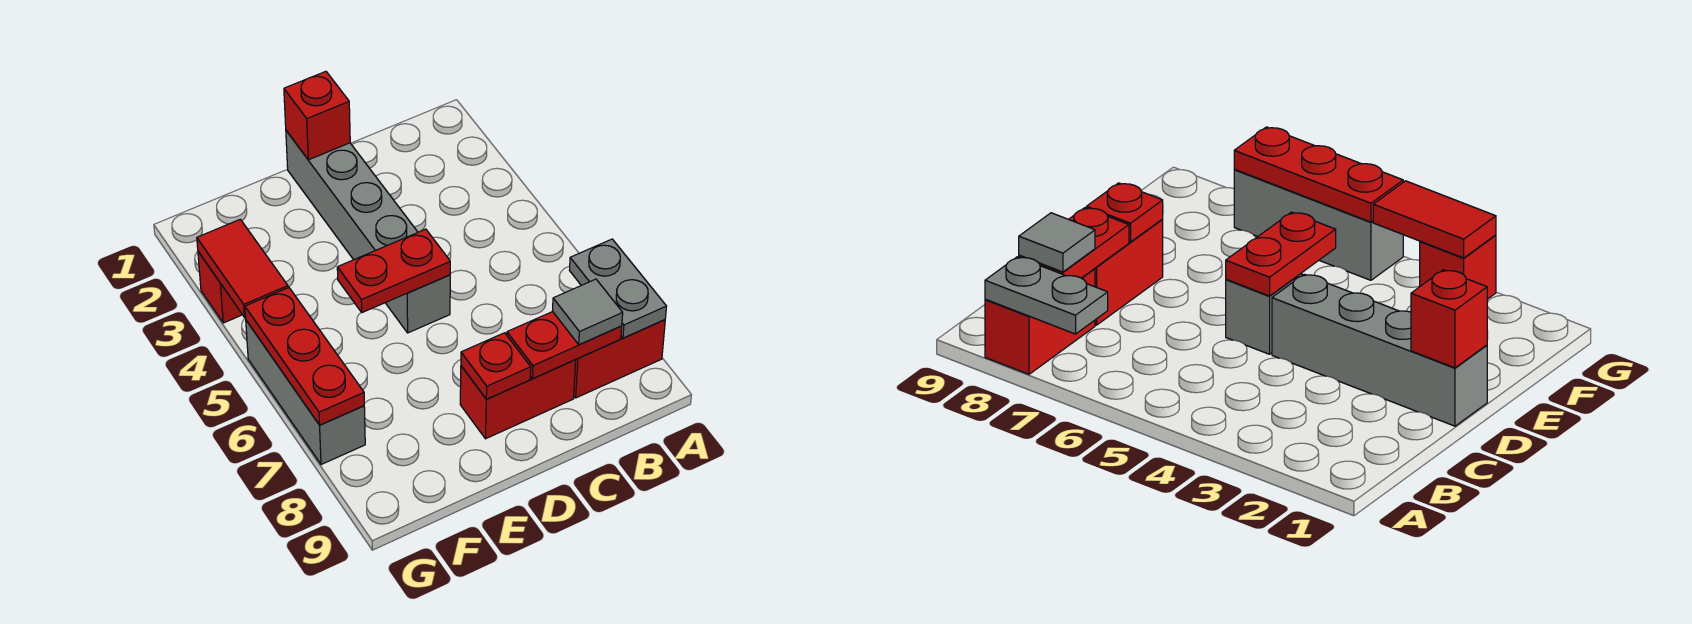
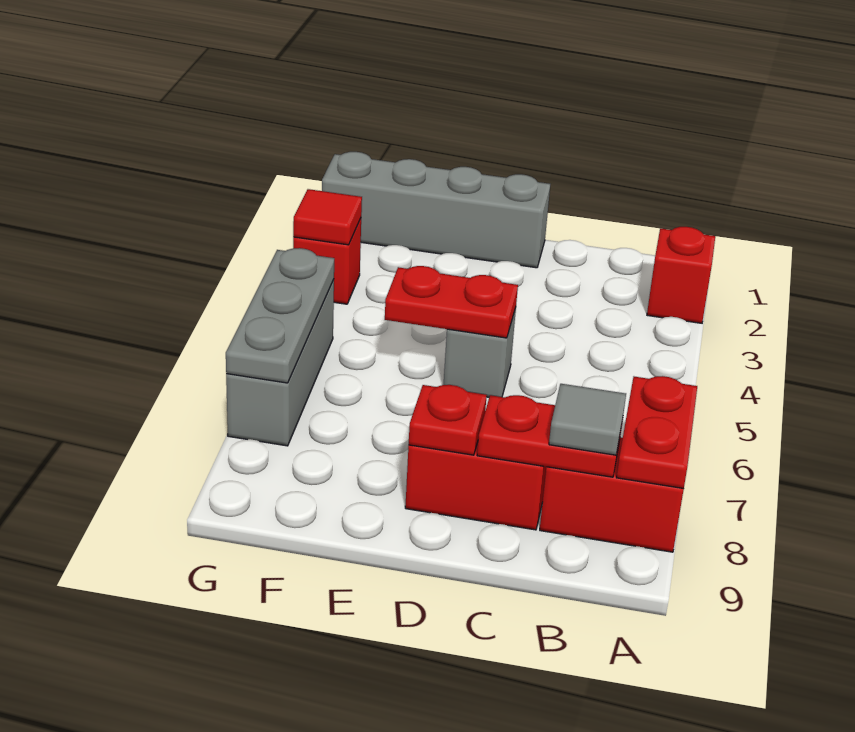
grey plate A7:A8 level 2 -> red plate A7:A8 level 2
grey brick D1:D4 level 1 -> grey brick D1:G1 level 1
red brick D1 level 2 -> red brick A2 level 1
red tile G3:G4 level 2 -> red tile G3 level 2
red plate G5:G7 level 2 -> grey plate G5:G7 level 2

